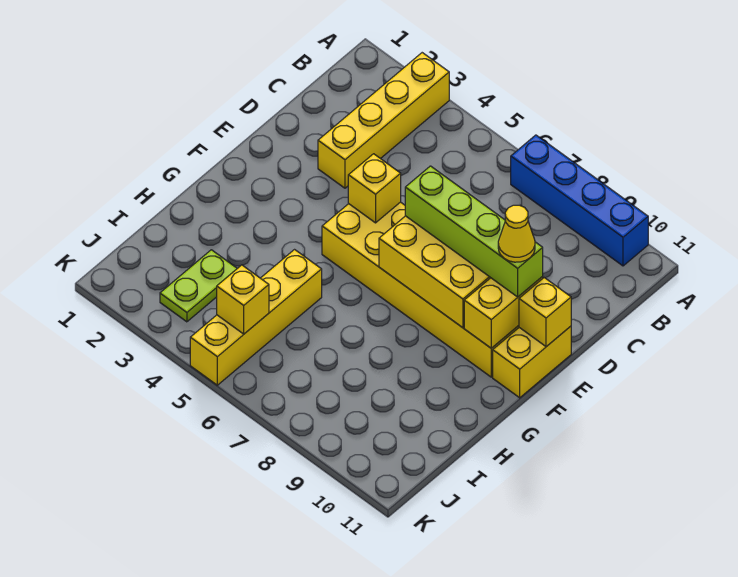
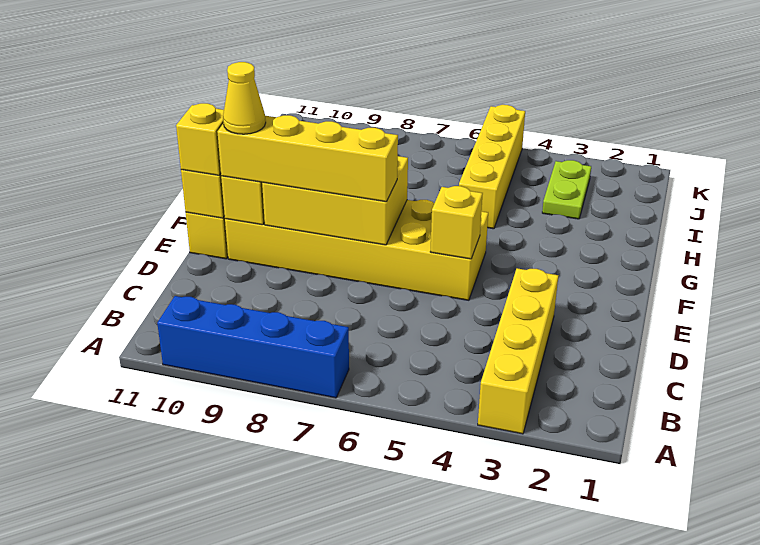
lime brick E7:E10 level 3 -> yellow brick E7:E10 level 3
yellow brick J5 level 2 -> yellow brick E11 level 3

